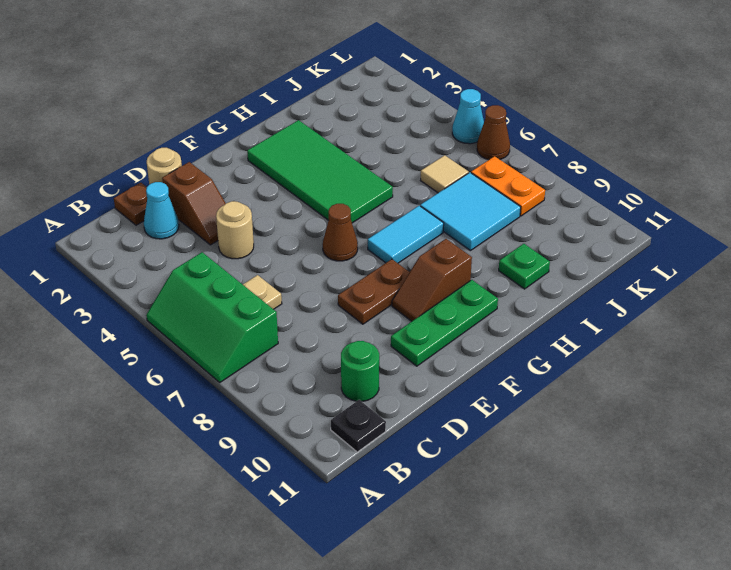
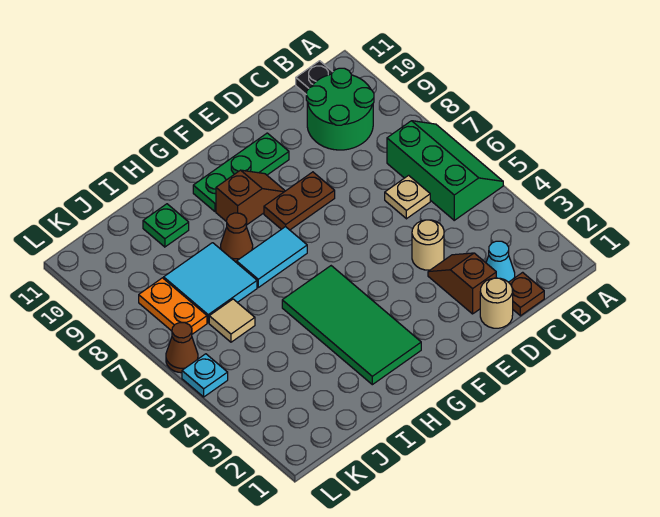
green round brick C10 level 1 -> green round brick B9:C10 level 1
brown cone F6 level 1 -> brown cone H8 level 1
cyan cone L5 level 1 -> cyan plate L5 level 1

